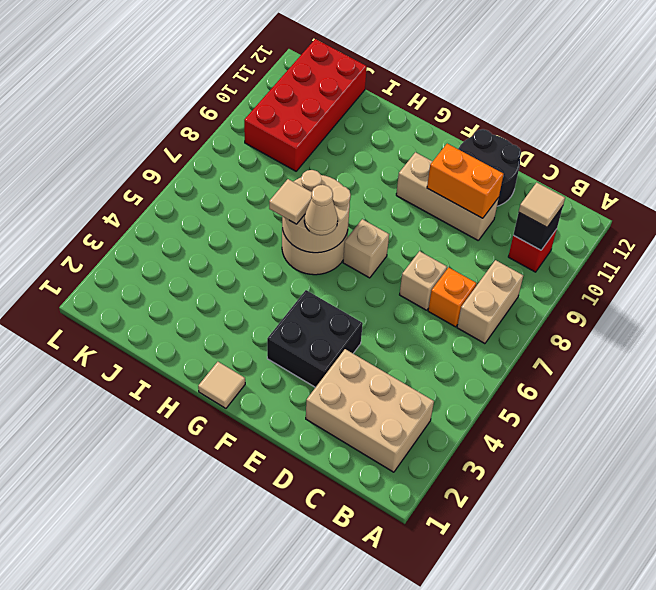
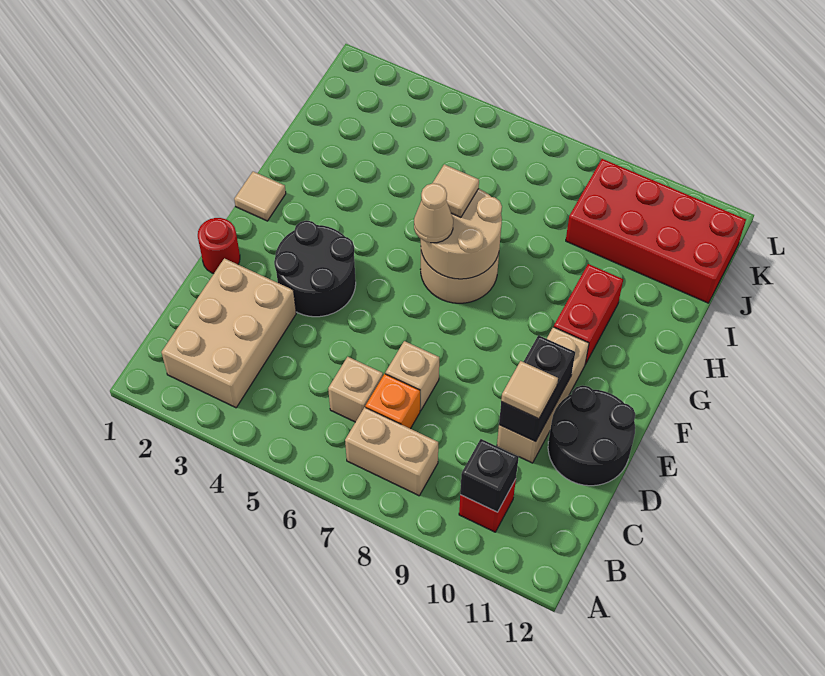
tan tile B10 level 3 -> tan tile D10 level 3
orange brick D10:E10 level 2 -> black brick D10:E10 level 2
none -> red round brick E1 level 1
black brick E3:F4 level 1 -> black round brick E3:F4 level 1
tan brick F7 level 1 -> tan brick C6 level 1
none -> red brick G10:H10 level 1

